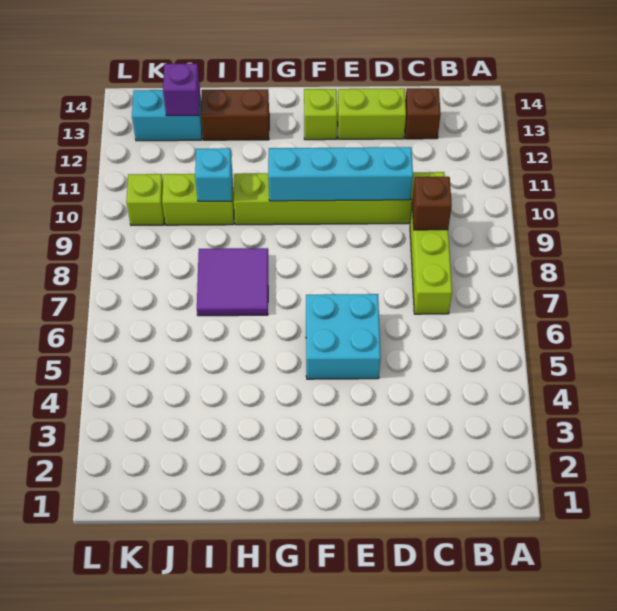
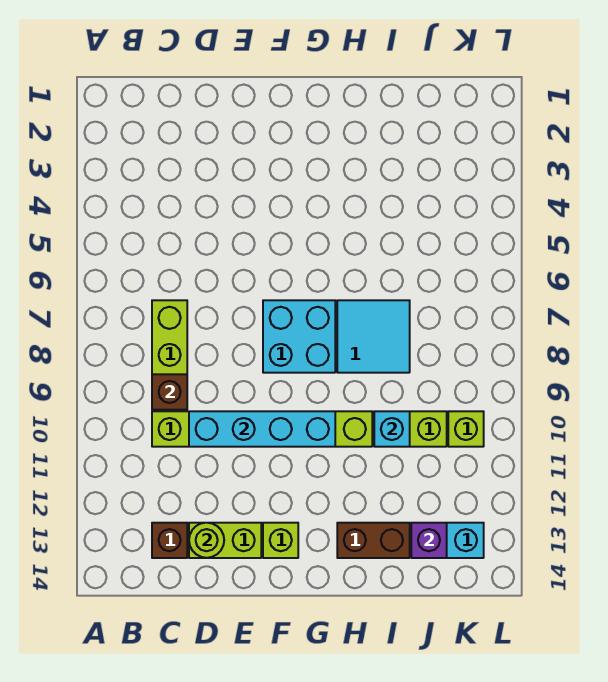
none -> lime round brick D13 level 2
cyan brick E5:F6 level 1 -> cyan brick F7:G8 level 1
purple tile H7:I8 level 1 -> cyan tile H7:I8 level 1

